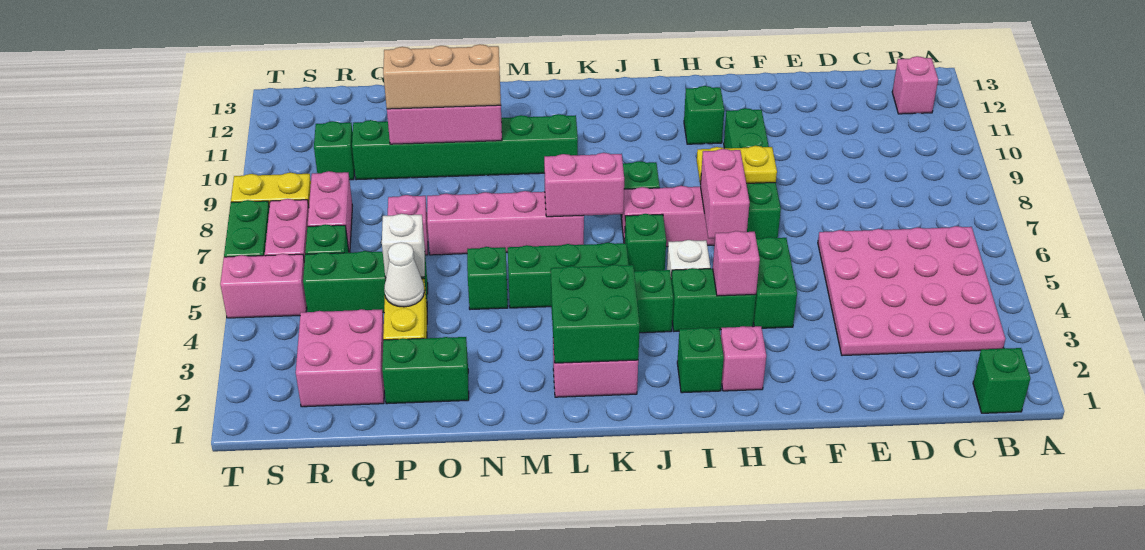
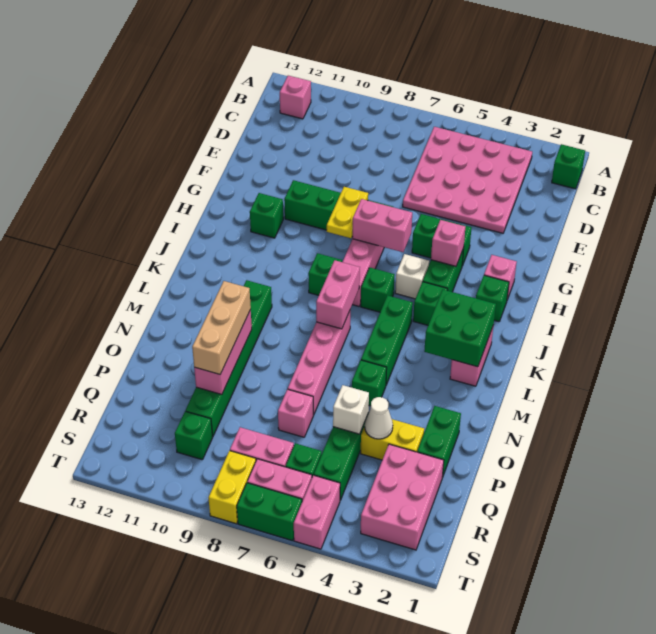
pink brick Q2:R3 level 1 -> pink brick Q2:S3 level 1

